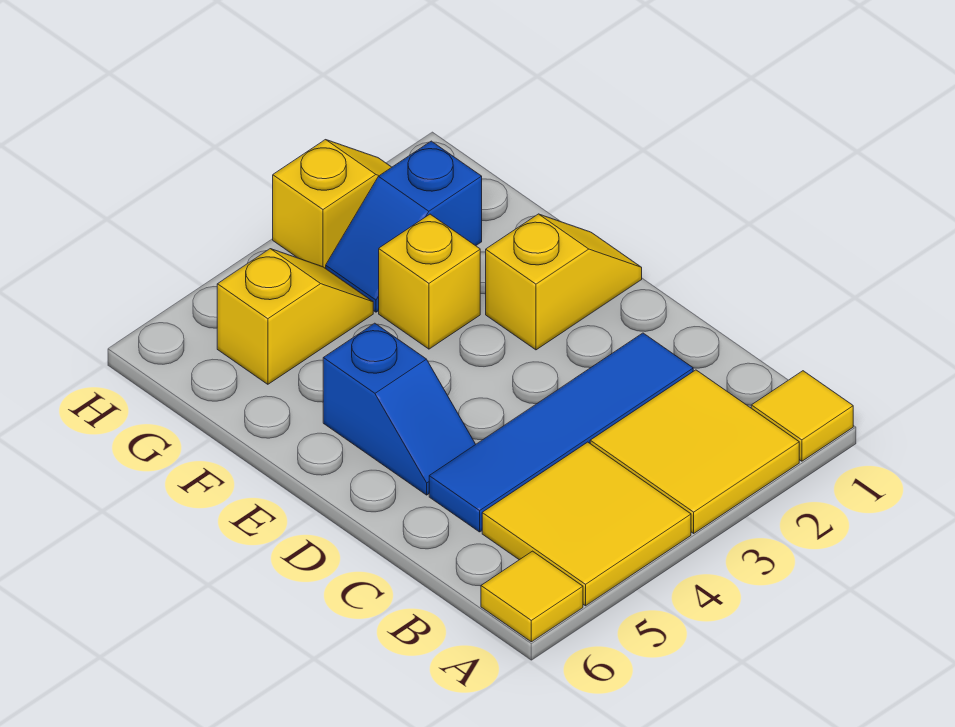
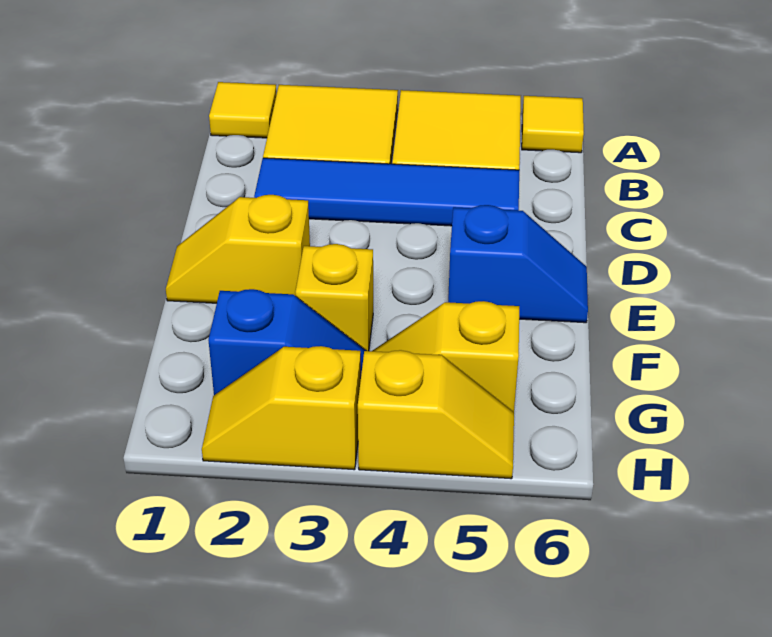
blue slope D5:E5 level 1 top E -> blue slope E5:E6 level 1 top 5
none -> yellow slope H4:H5 level 1 top 4

